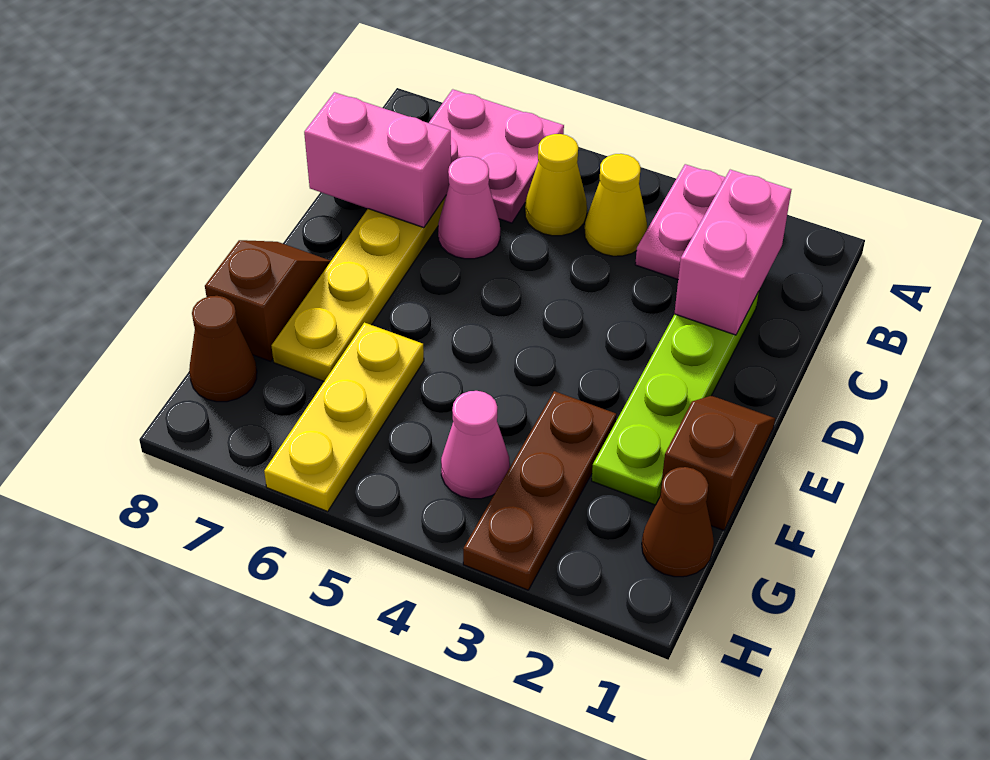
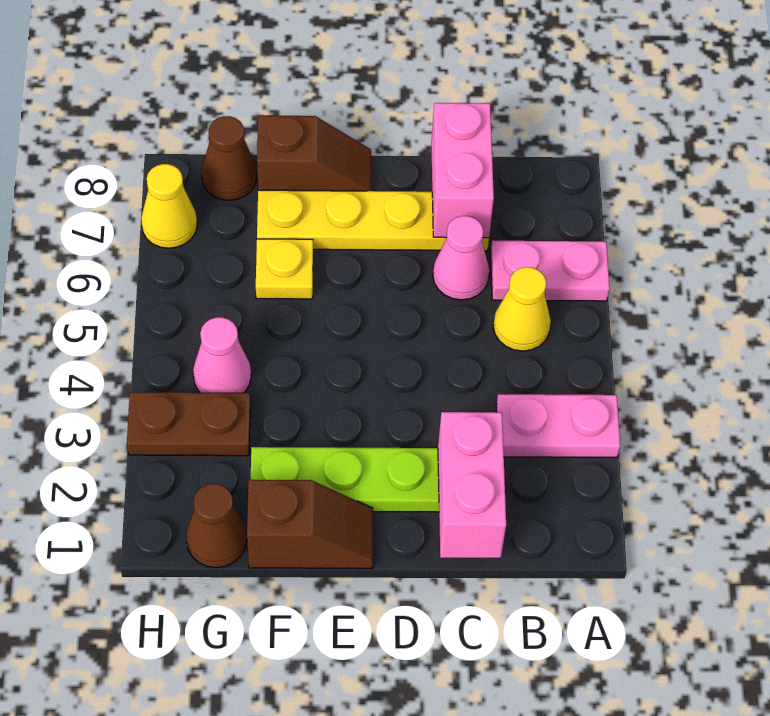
pink plate A6:B7 level 1 -> pink plate A6:B6 level 1
pink brick B2:C2 level 2 -> pink brick C1:C2 level 2
yellow cone B4 level 1 -> yellow cone H7 level 1
brown plate F3:H3 level 1 -> brown plate G3:H3 level 1
yellow plate F6:H6 level 1 -> yellow plate F6 level 1

